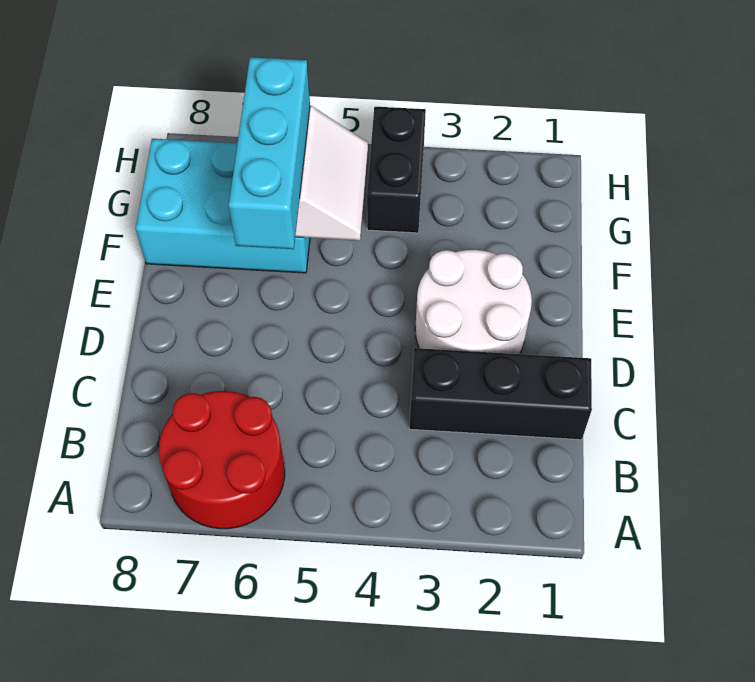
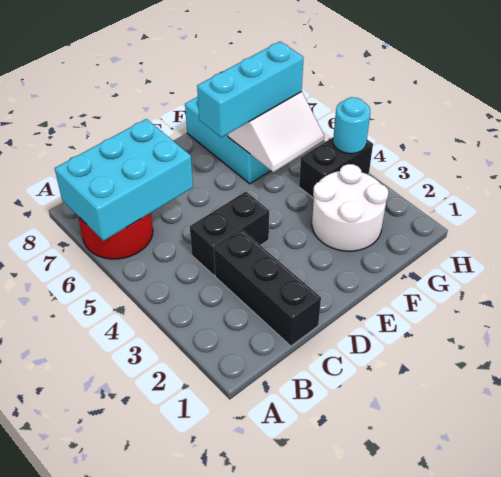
none -> cyan brick A6:C7 level 2
none -> black brick C4:D4 level 1
white round brick D2:E3 level 1 -> white round brick F2:G3 level 1
none -> cyan round brick H4 level 2

